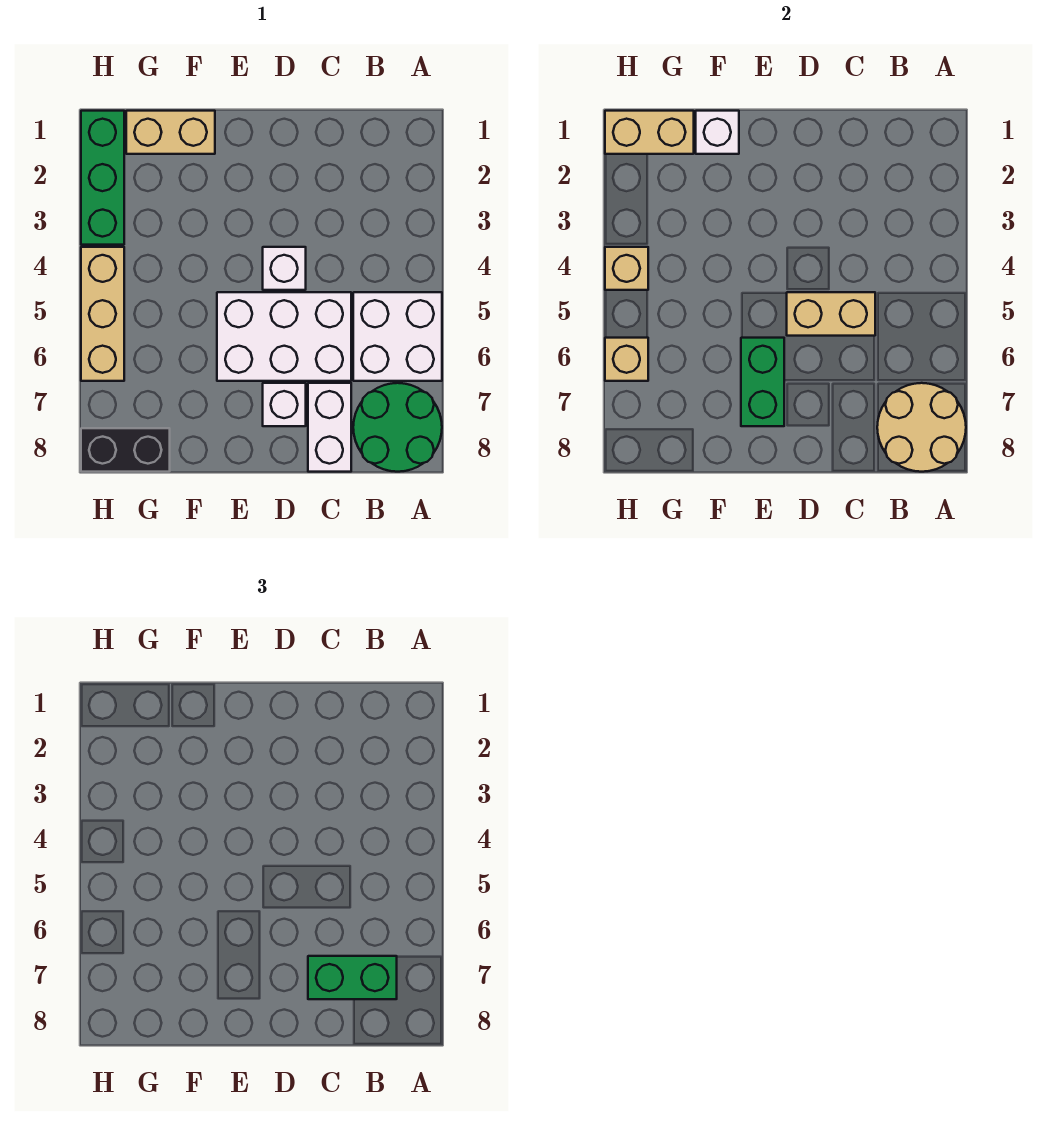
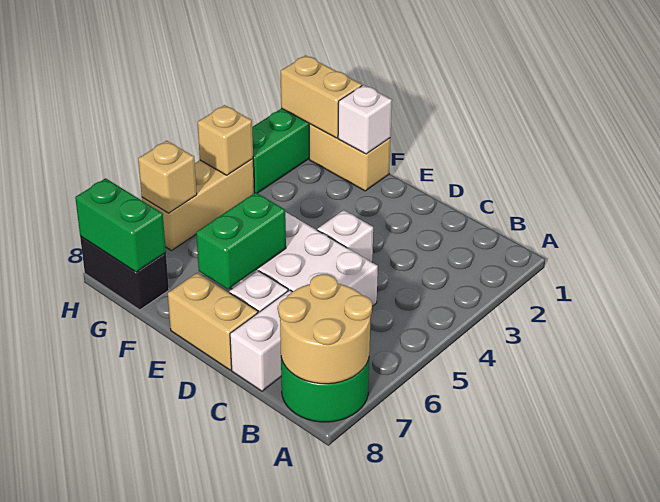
white brick A5:B6 level 1 -> none
green brick B7:C7 level 3 -> green brick G8:H8 level 2
tan brick C5:D5 level 2 -> tan brick D8:E8 level 1

